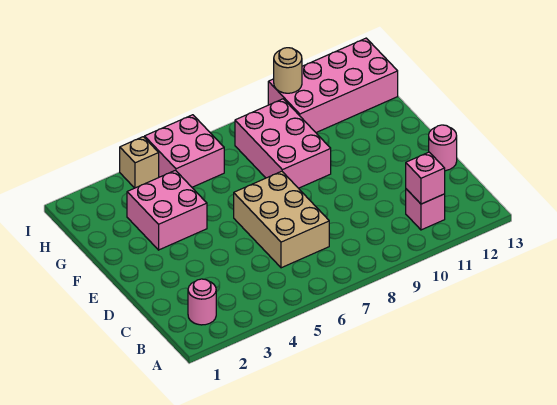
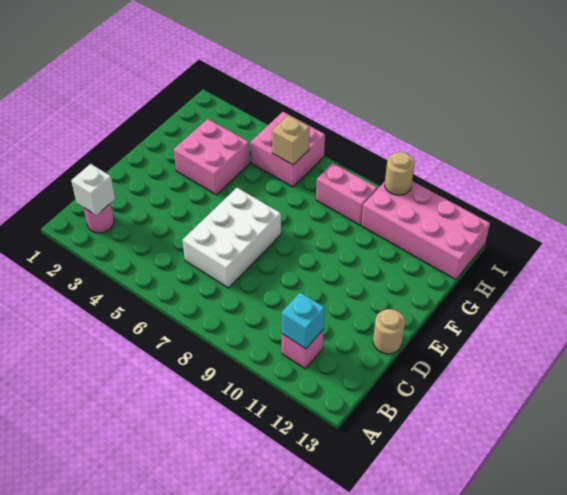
none -> white brick B2 level 2
pink brick B11 level 2 -> cyan brick B11 level 2
tan brick C6:E7 level 1 -> white brick C6:E7 level 1
pink round brick D13 level 1 -> tan round brick D13 level 1
pink brick F8:H9 level 1 -> pink brick H8:H9 level 1
tan brick I4 level 1 -> tan brick H6 level 2

